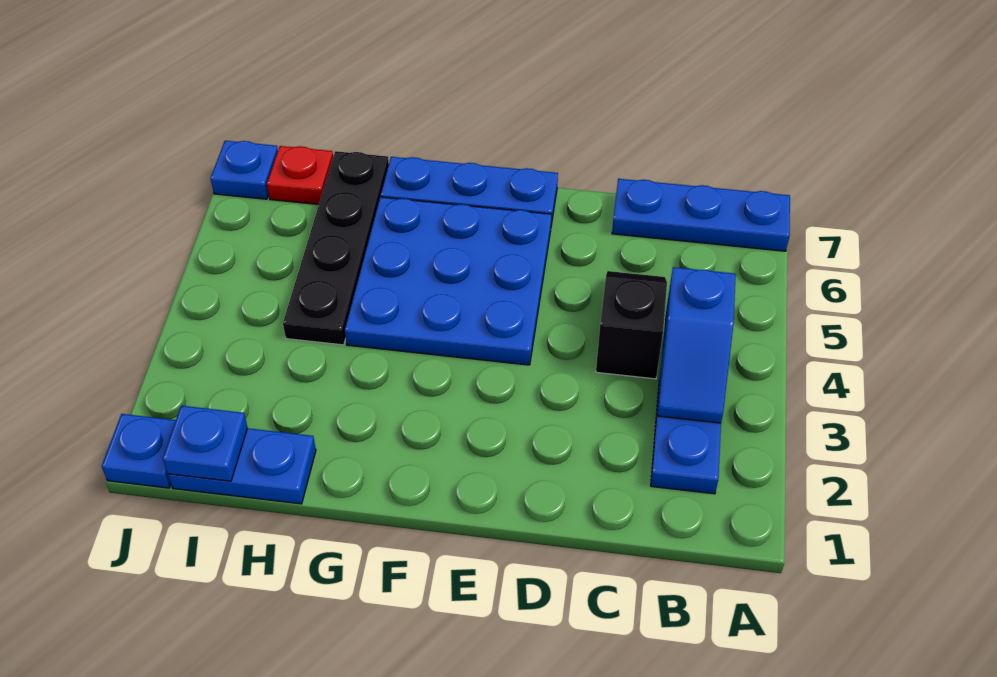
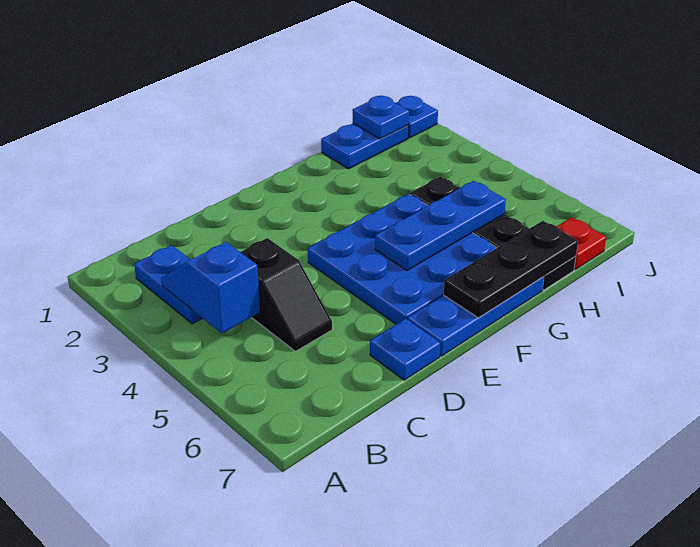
blue plate A7:C7 level 1 -> blue plate F5:H5 level 2
none -> black plate F7:H7 level 2
blue plate J7 level 1 -> blue plate D7 level 1

